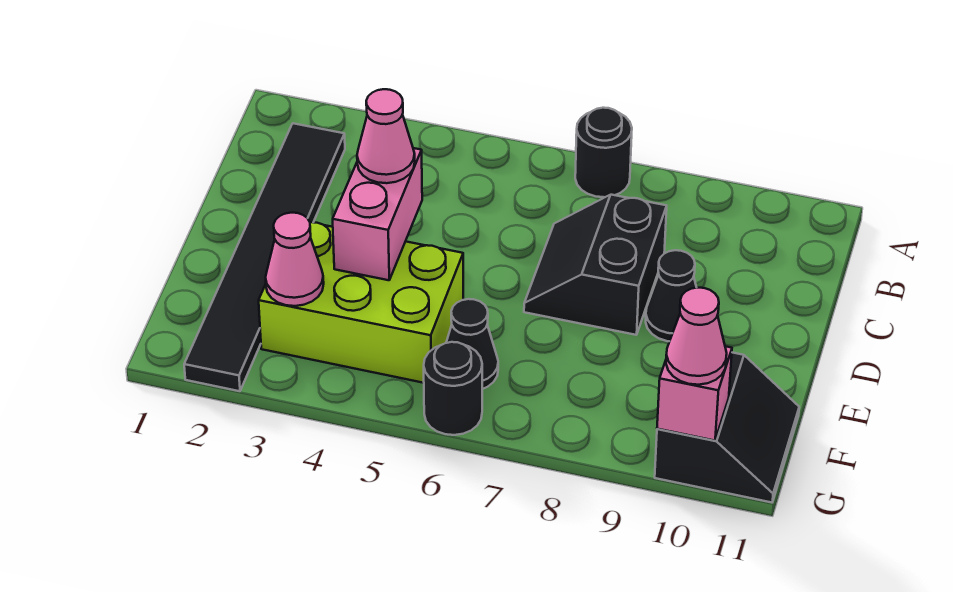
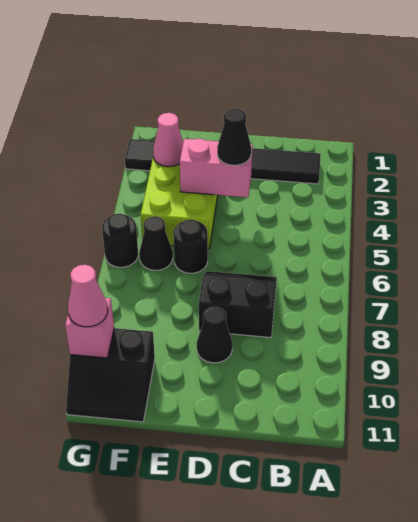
black round brick A7 level 1 -> black round brick E6 level 1
pink cone D4 level 3 -> black cone D4 level 3

